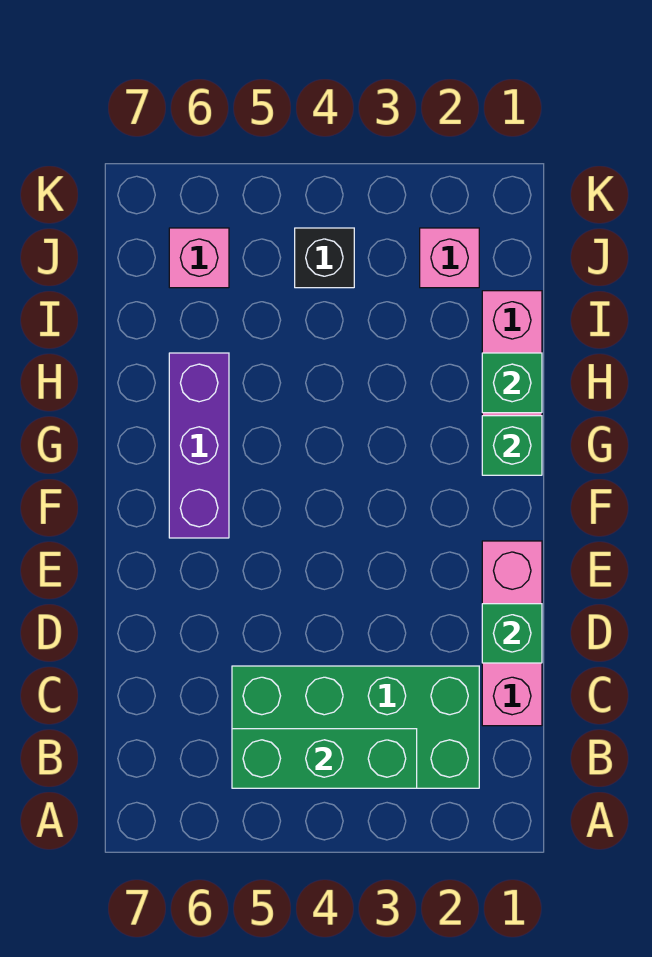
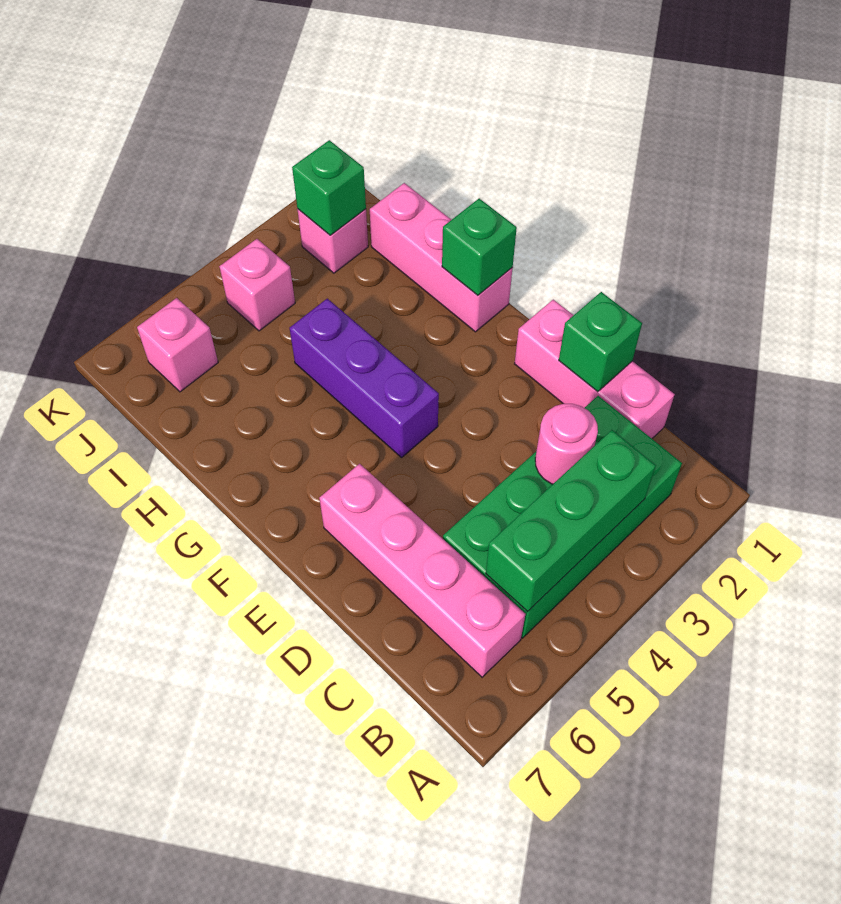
none -> pink brick B6:E6 level 1
none -> pink round brick C3 level 2
purple brick F6:H6 level 1 -> purple brick F4:H4 level 1
green brick H1 level 2 -> green brick J2 level 2
black brick J4 level 1 -> pink brick J4 level 1

